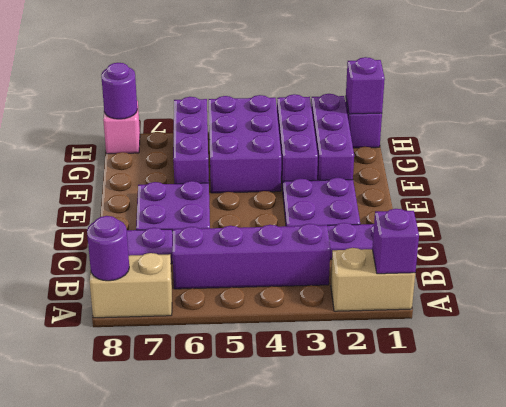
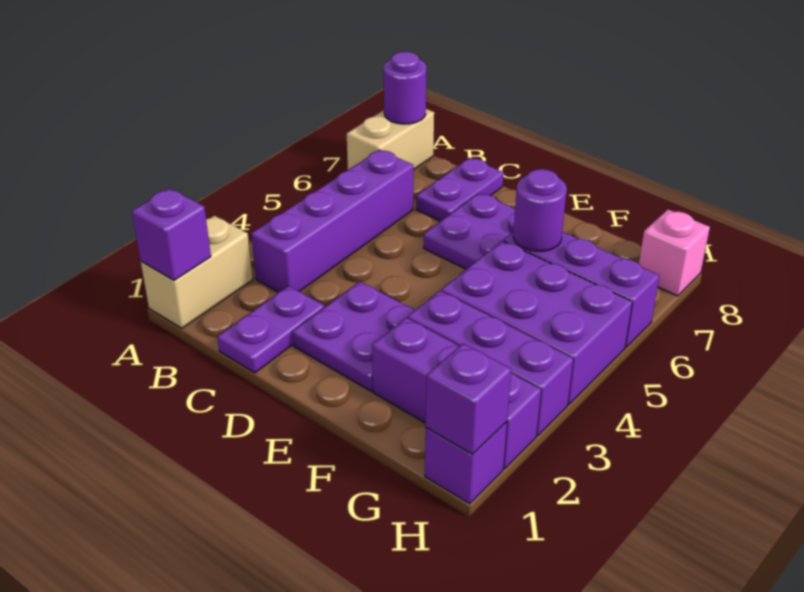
purple round brick H8 level 2 -> purple round brick F6 level 2

